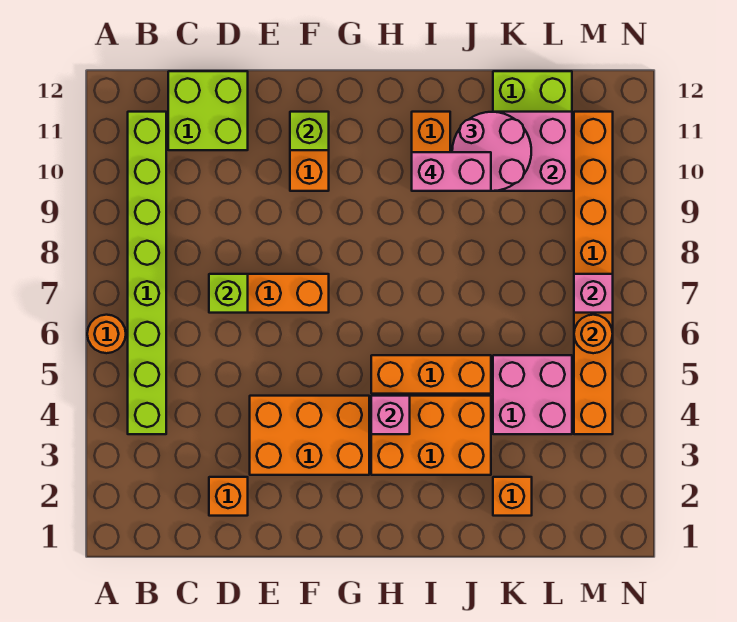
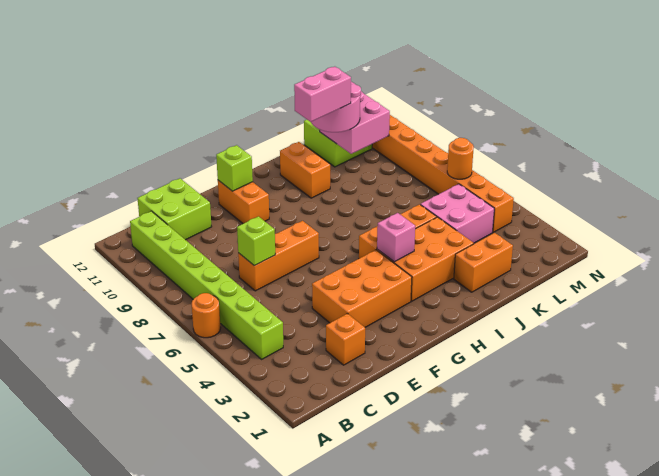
orange brick K2 level 1 -> orange brick J2:K2 level 1
pink brick M7 level 2 -> none

